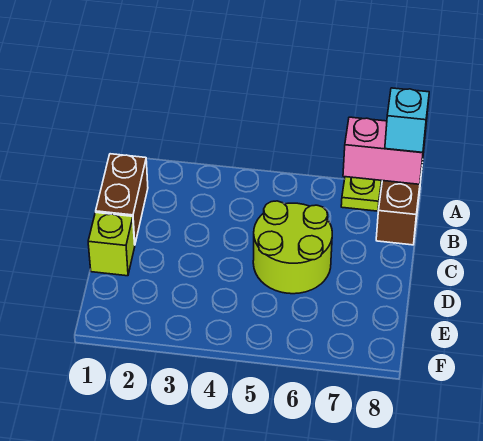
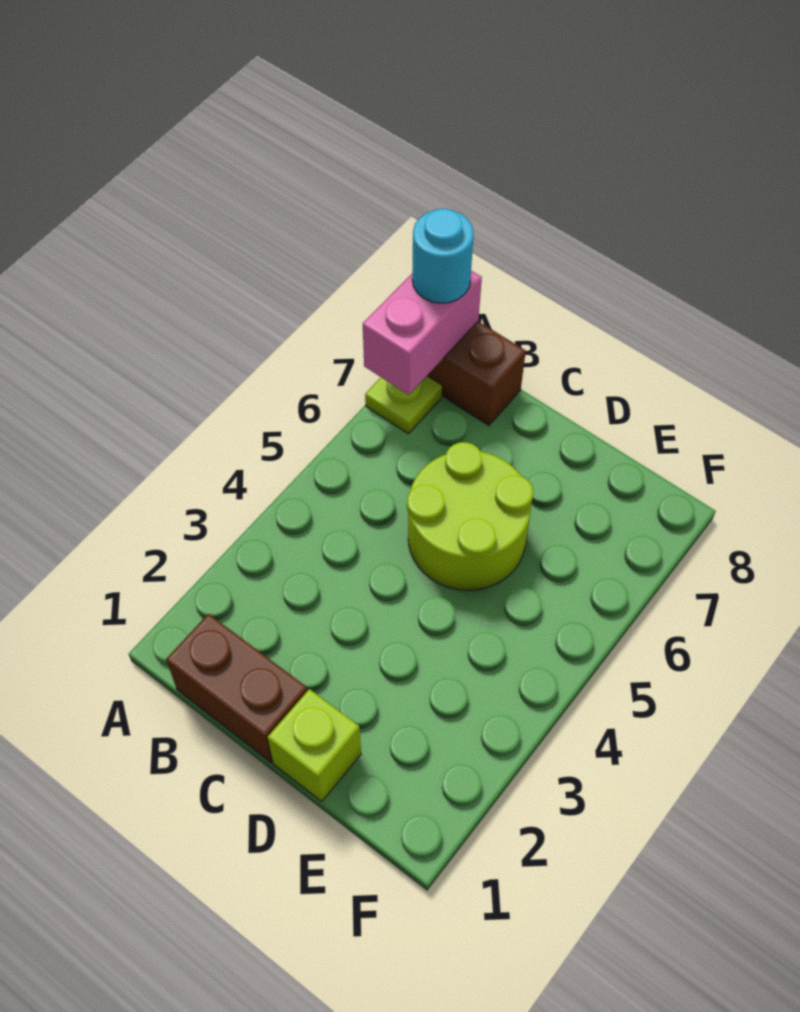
cyan brick A8 level 3 -> cyan round brick A8 level 3

